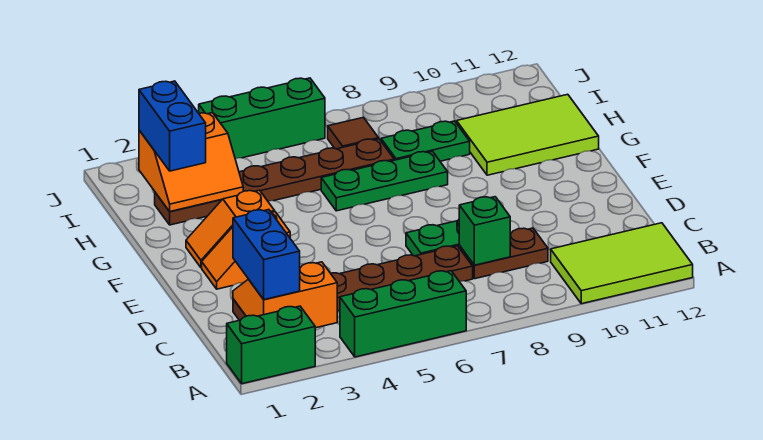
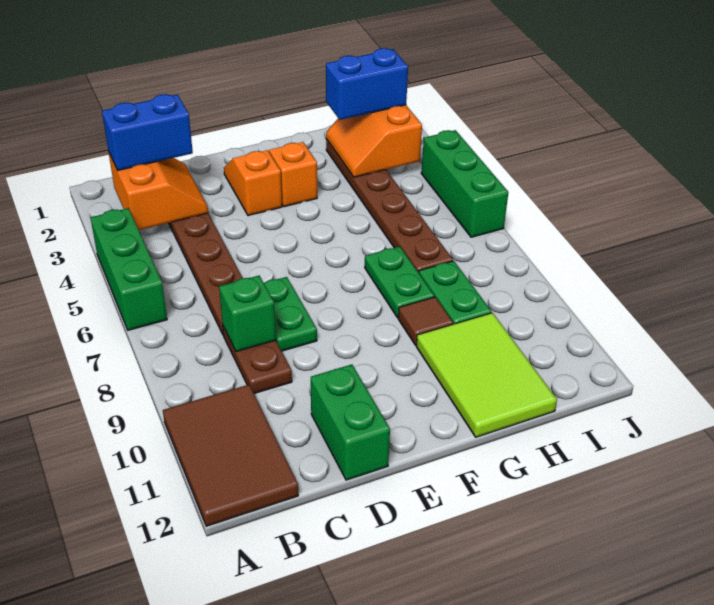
green brick A1:A2 level 1 -> green brick D11:D12 level 1
lime tile A10:B12 level 1 -> brown tile A10:B12 level 1
green plate G6:G8 level 1 -> green plate G7:G8 level 1
brown tile I7 level 1 -> brown tile G9 level 1

